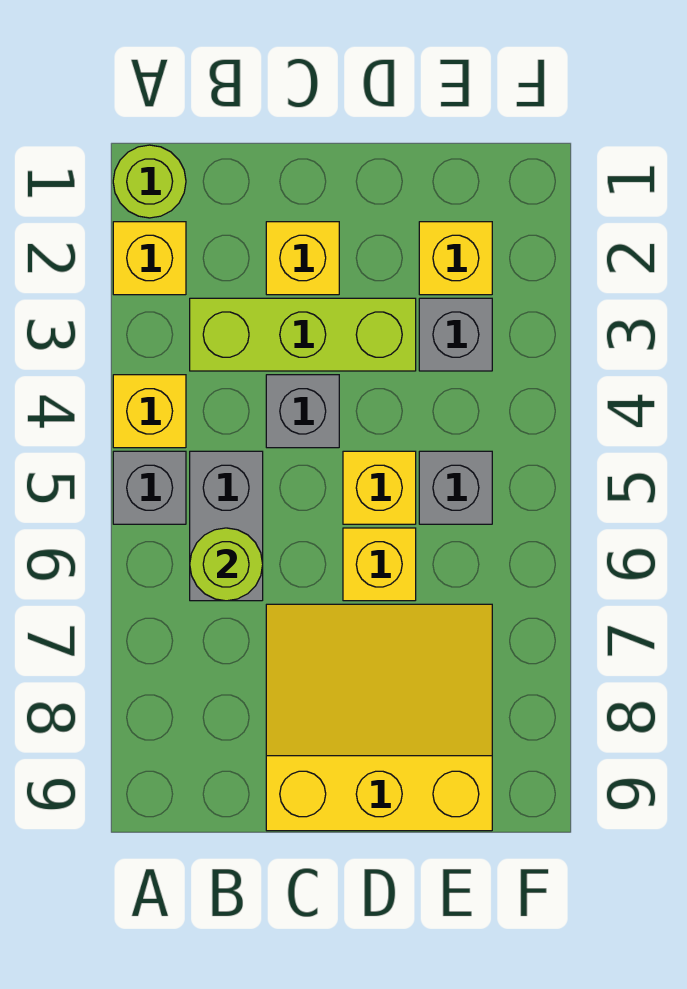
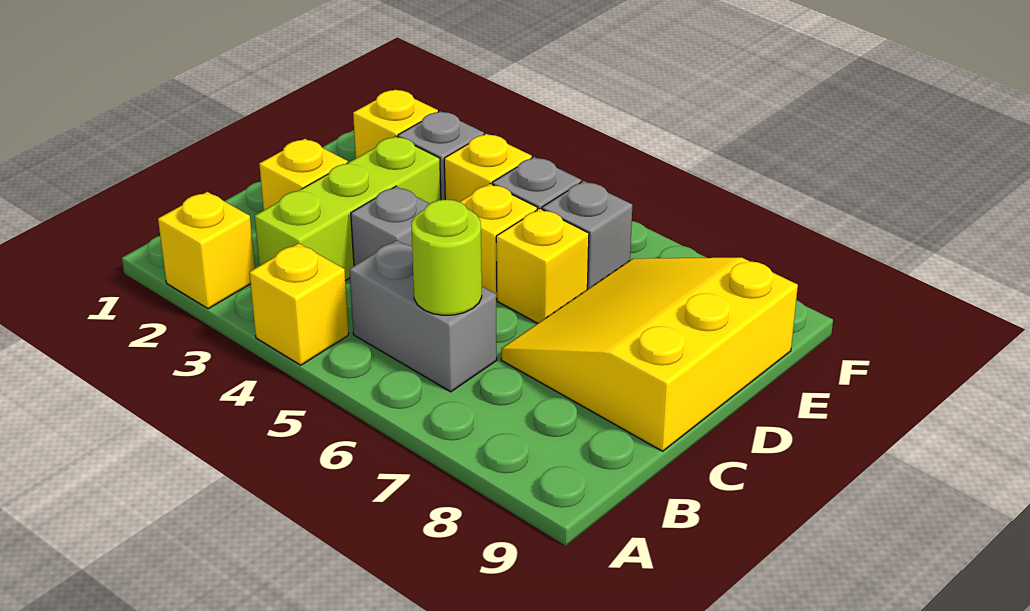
lime round brick A1 level 1 -> none
grey brick A5 level 1 -> grey brick E6 level 1
none -> yellow brick E4 level 1

